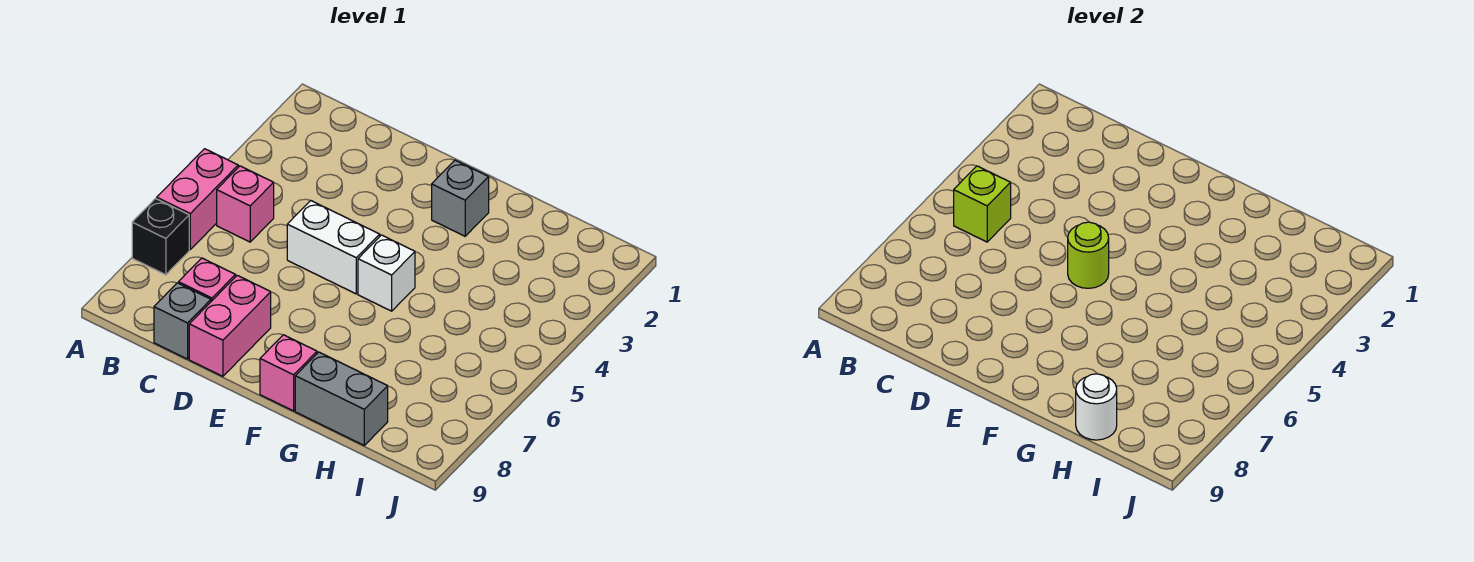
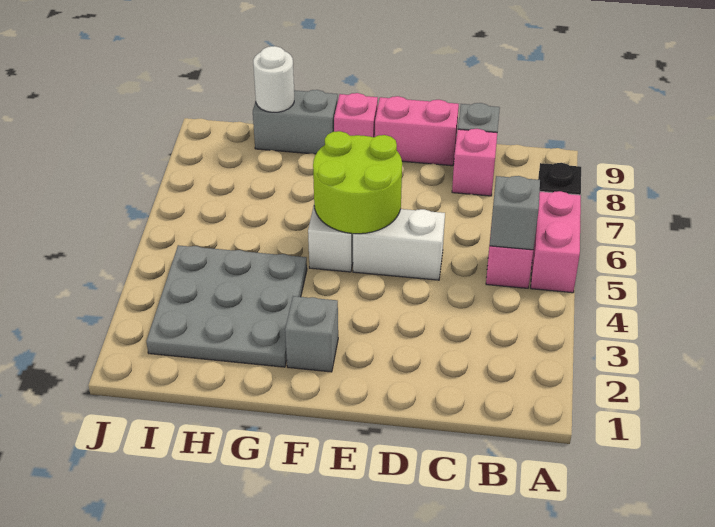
lime brick B5 level 2 -> grey brick B5 level 2
pink brick D8:D9 level 1 -> pink brick D9:E9 level 1
lime round brick E5 level 2 -> lime round brick E5:F6 level 2
none -> grey plate G2:I4 level 1

